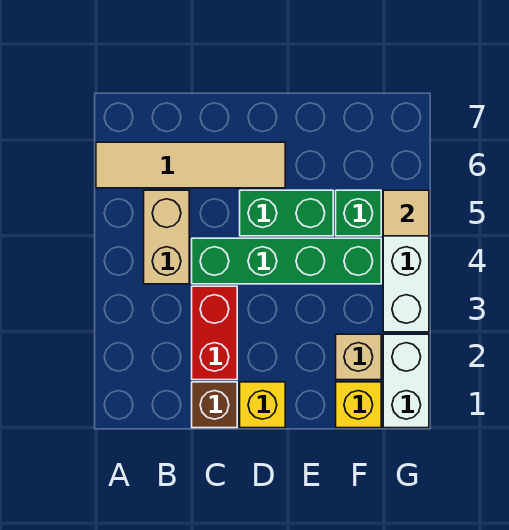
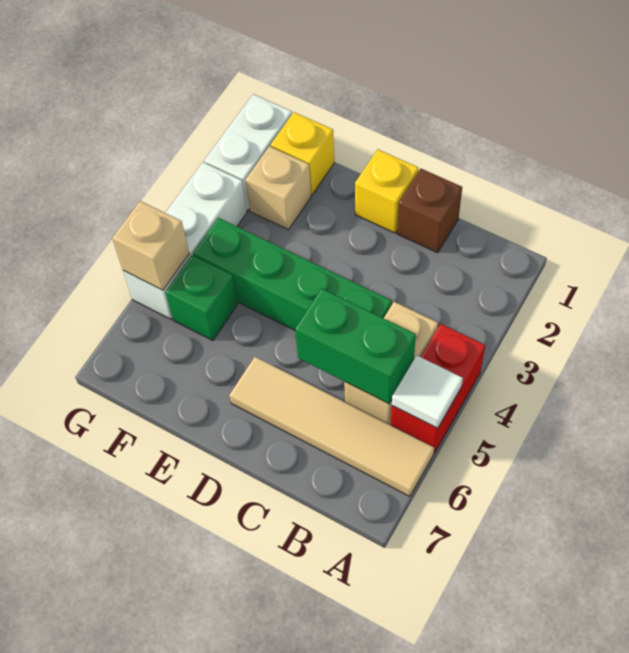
none -> white tile A5 level 2
red brick C2:C3 level 1 -> red brick A4:A5 level 1
green brick D5:E5 level 1 -> green brick B5:C5 level 2
tan tile G5 level 2 -> tan brick G5 level 2

